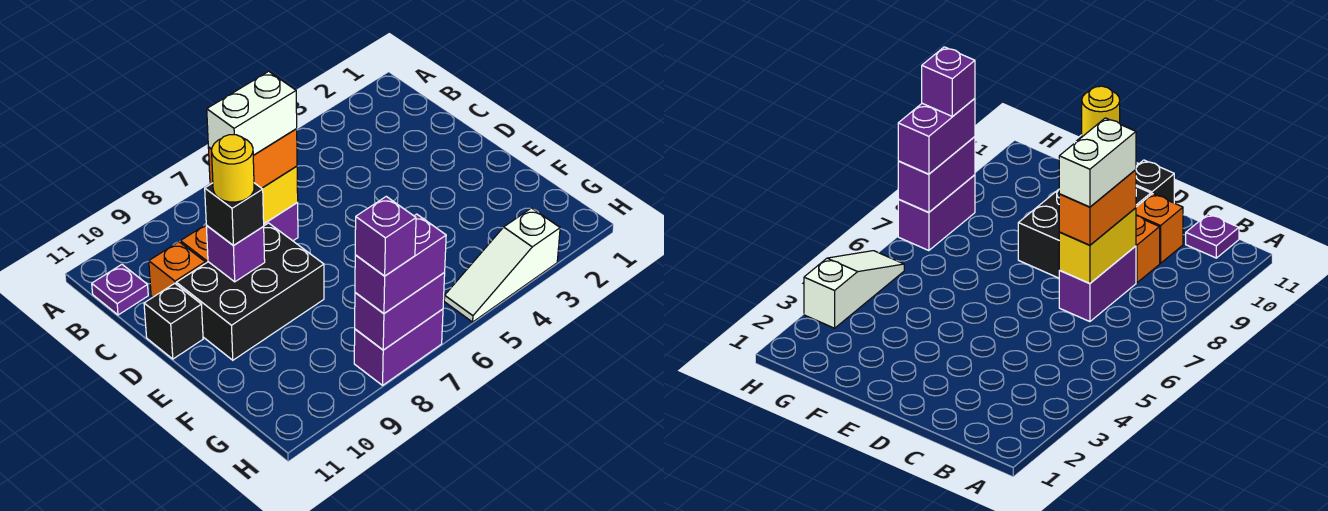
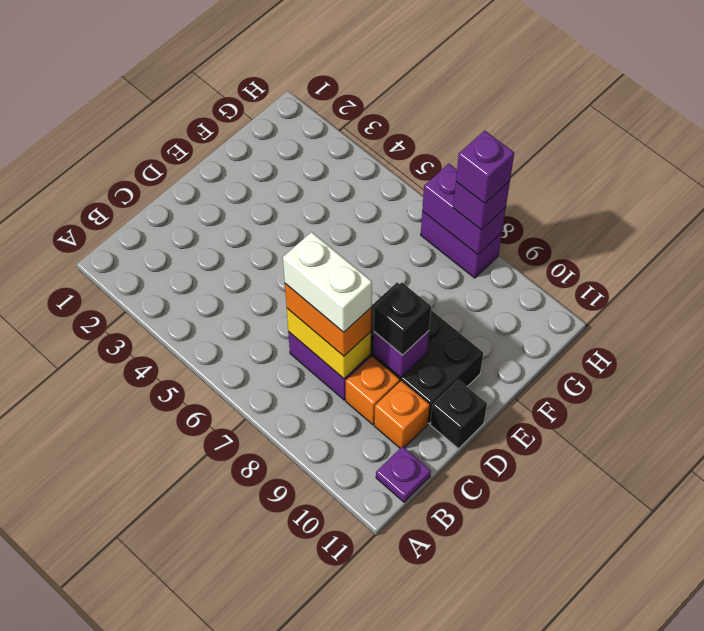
yellow round brick D9 level 4 -> none
white slope H3:H5 level 1 top 3 -> none
purple brick H7:H8 level 3 -> purple brick H8 level 3

